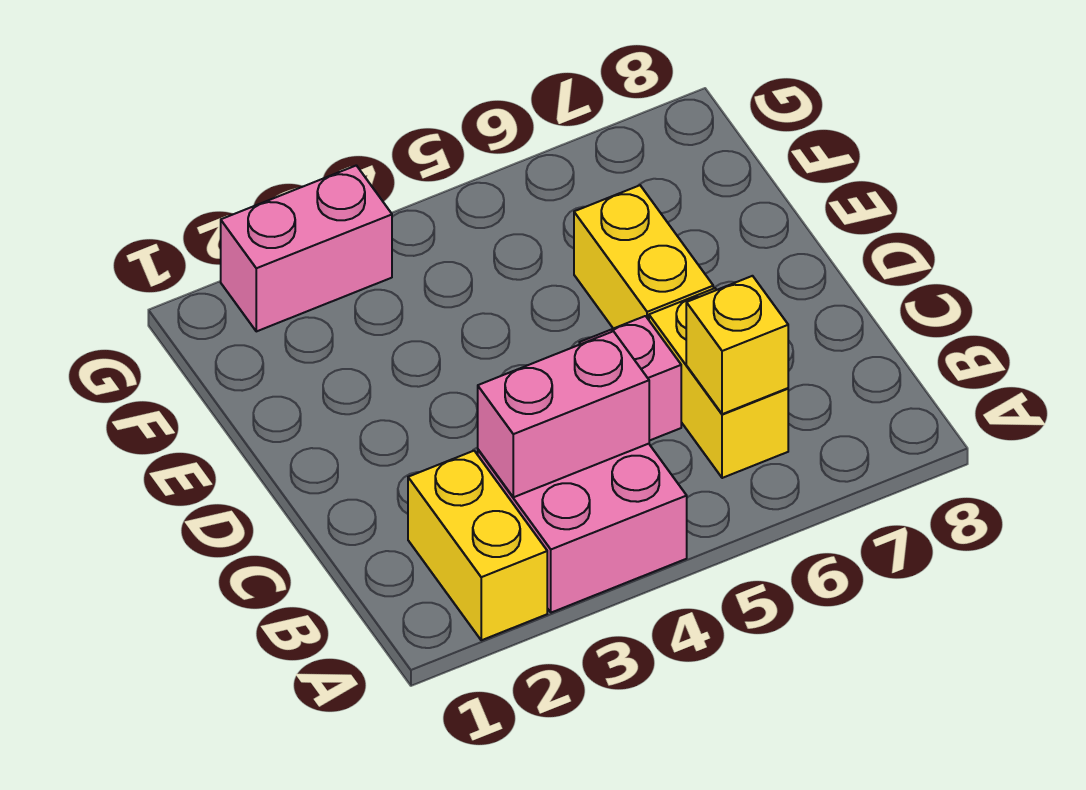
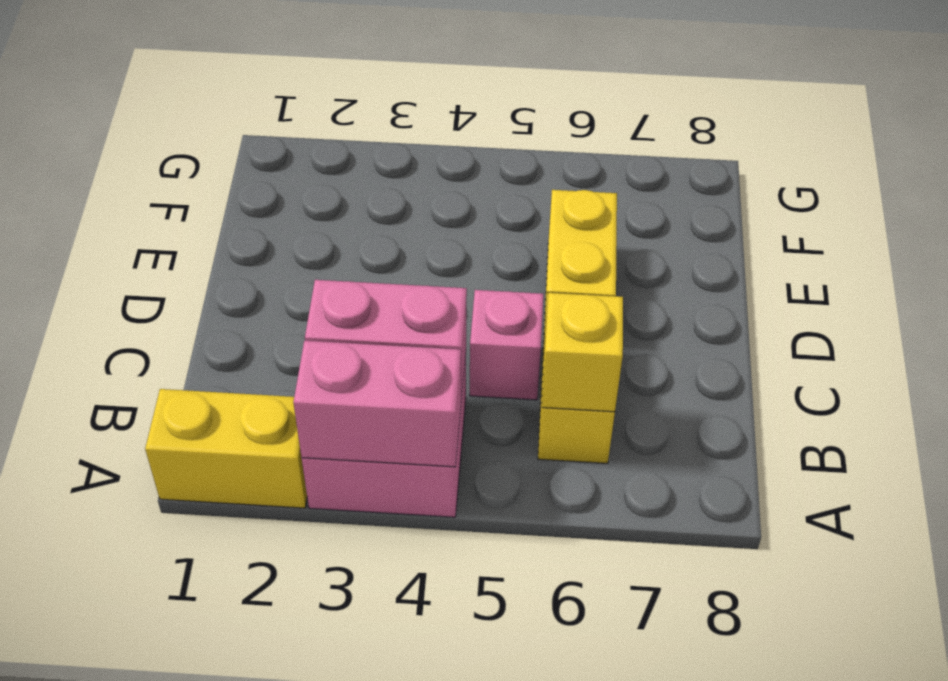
yellow brick A2:B2 level 1 -> yellow brick A1:A2 level 1
pink brick G2:G3 level 1 -> pink brick A3:A4 level 2

